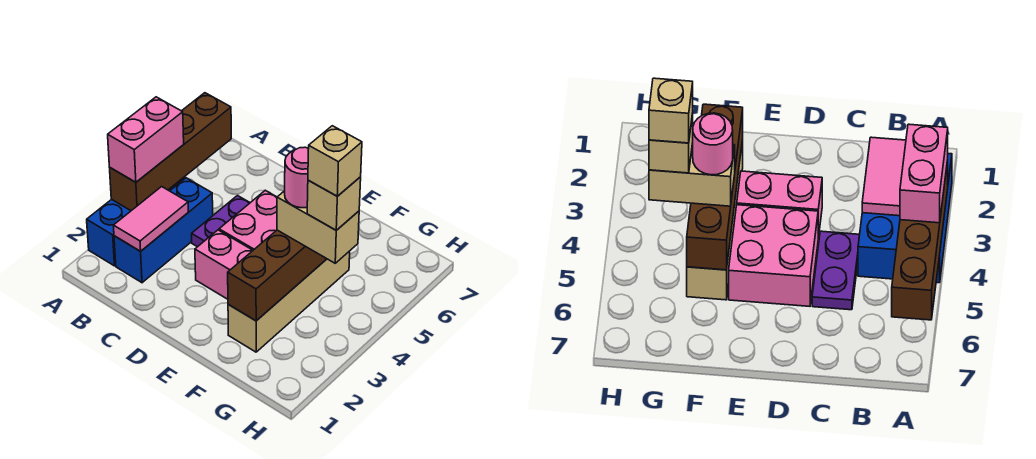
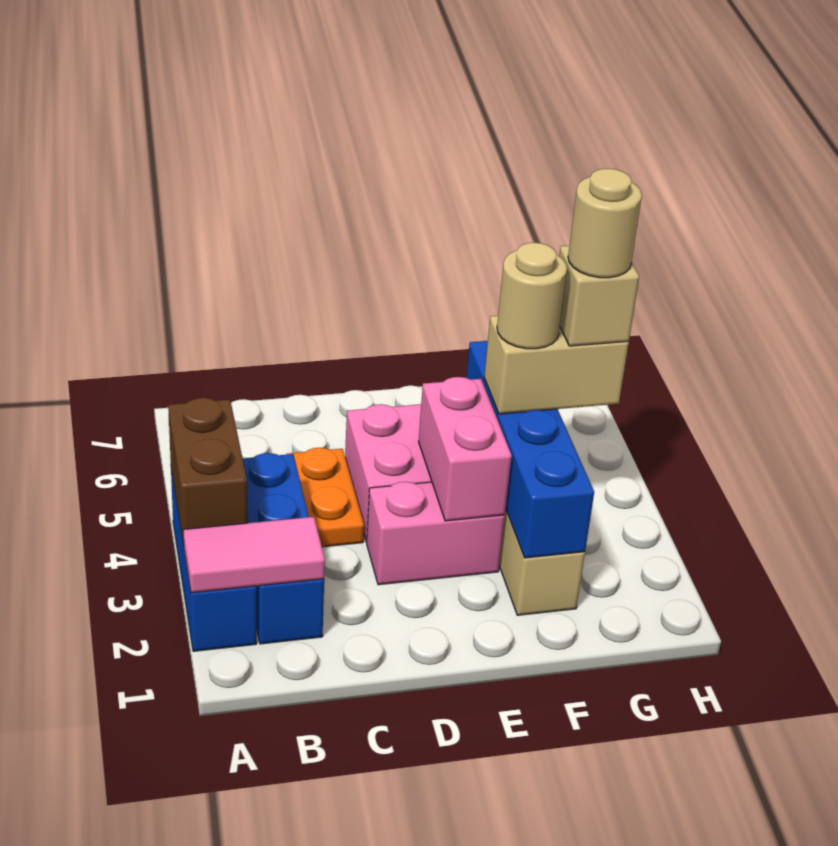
brown brick A3:A6 level 2 -> brown brick A3:A4 level 2
pink brick A3:A4 level 3 -> pink brick E3:E4 level 2
pink tile B2:B3 level 2 -> pink tile A2:B2 level 2
purple plate C4:C5 level 1 -> orange plate C4:C5 level 1
brown brick F2:F5 level 2 -> blue brick F2:F5 level 2
pink round brick F4 level 4 -> tan round brick F4 level 4
tan brick G4 level 5 -> tan round brick G4 level 5

